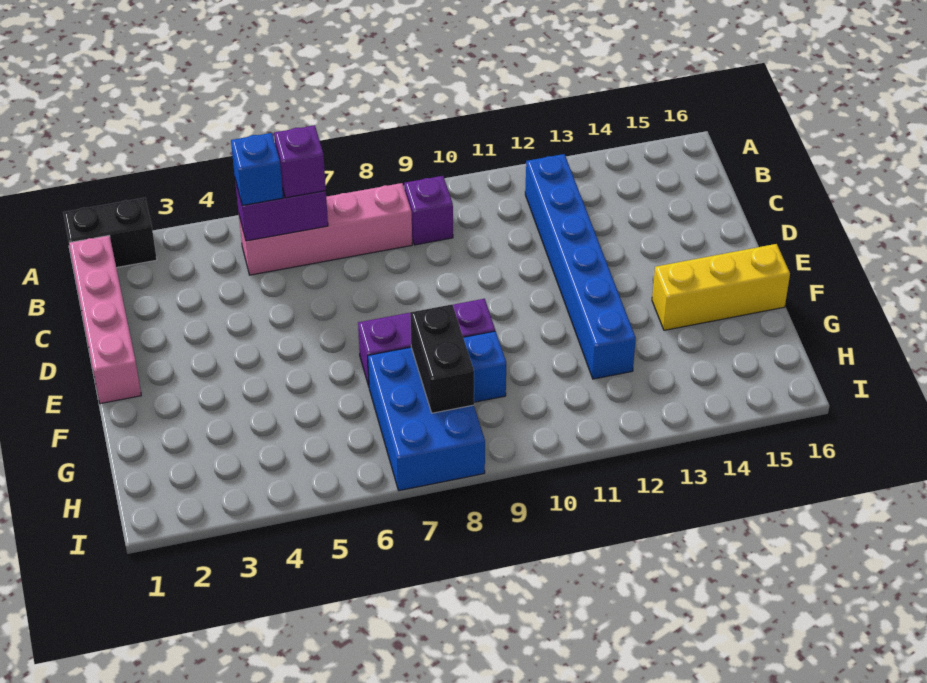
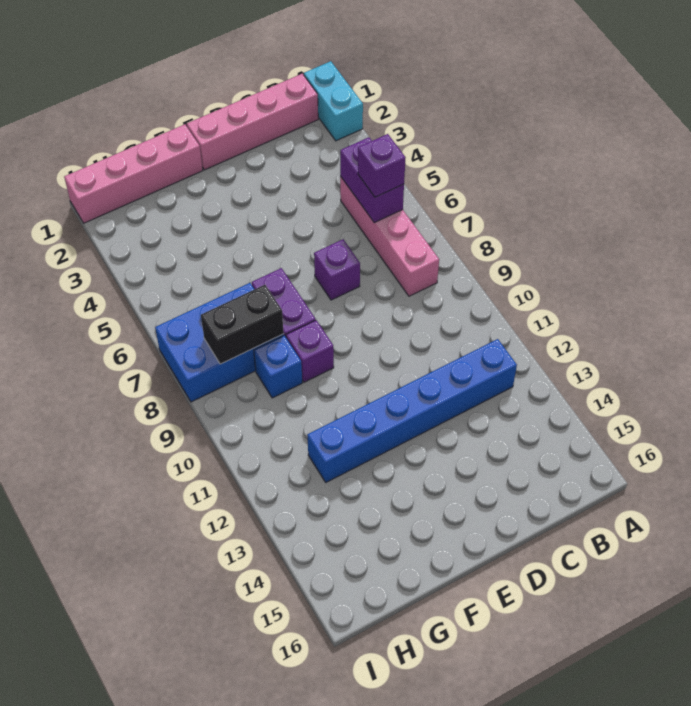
black brick A1:A2 level 1 -> cyan brick A1:A2 level 1
blue brick B5 level 3 -> none
purple brick B9 level 1 -> purple brick D7 level 1
none -> pink brick F1:I1 level 1
yellow brick F14:F16 level 1 -> none

